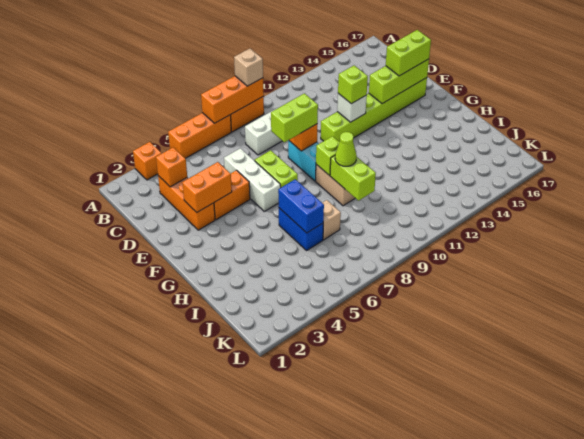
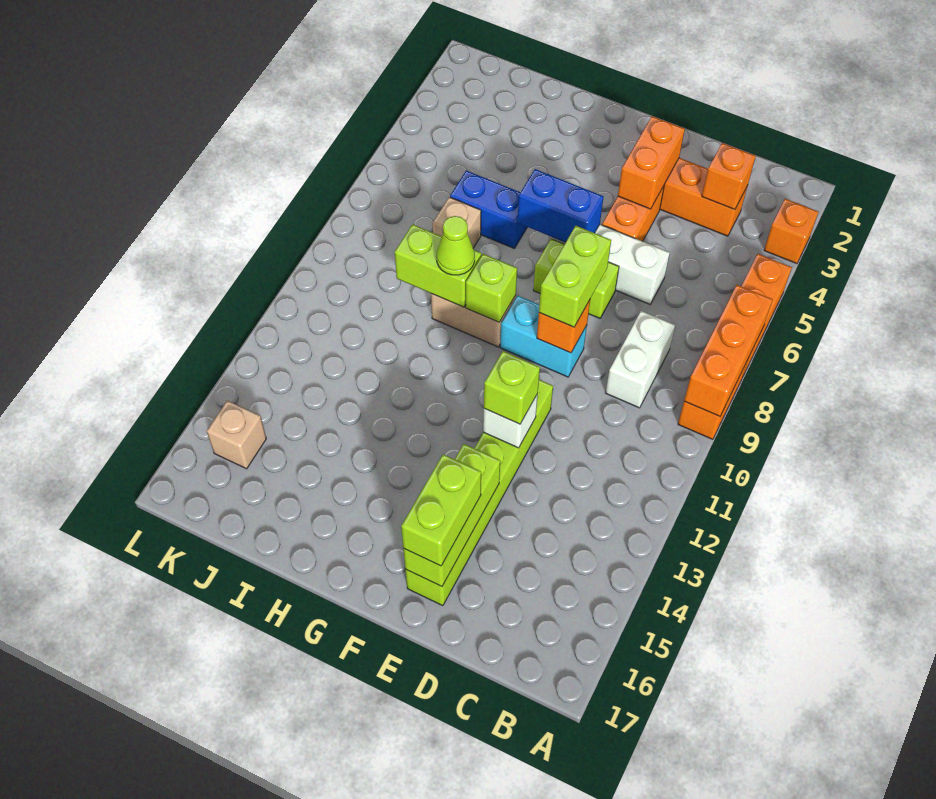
tan brick A9 level 3 -> tan brick K15 level 1
blue brick H6:I6 level 2 -> blue brick F6:G6 level 2

